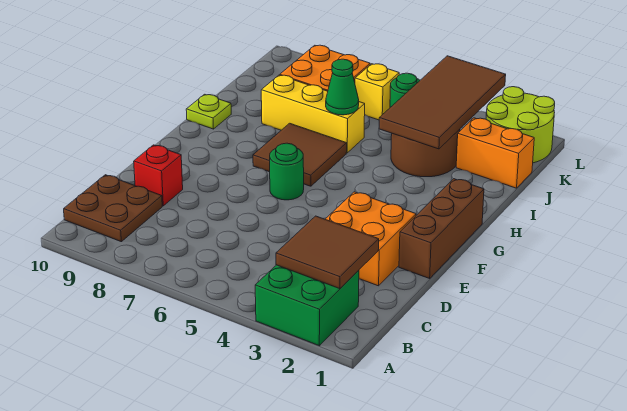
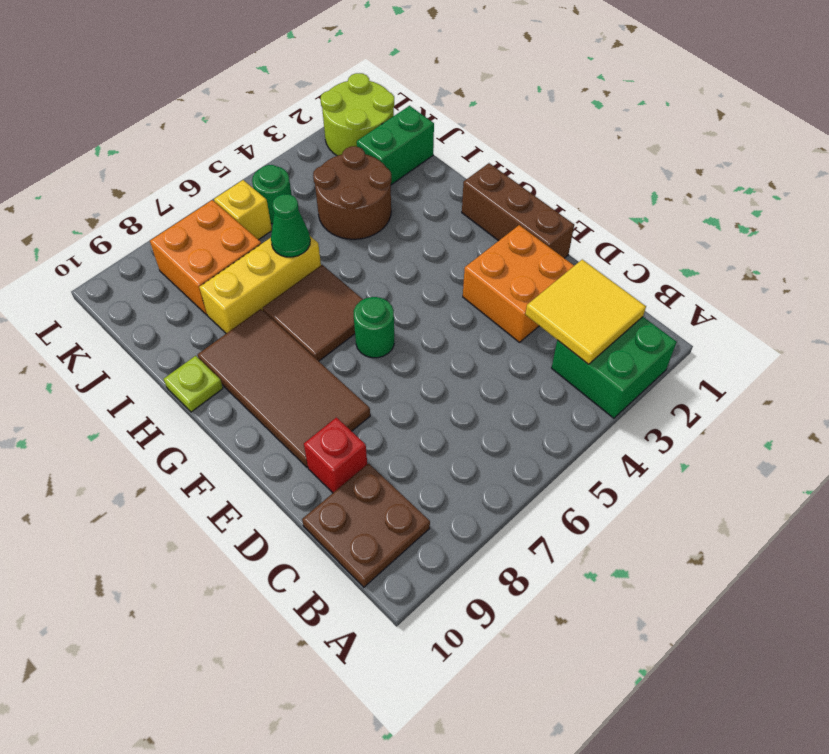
brown tile B2:C3 level 2 -> yellow tile B2:C3 level 2
brown tile I3:L4 level 2 -> brown tile E8:H9 level 1
orange brick J1:J2 level 1 -> green brick J1:J2 level 1

